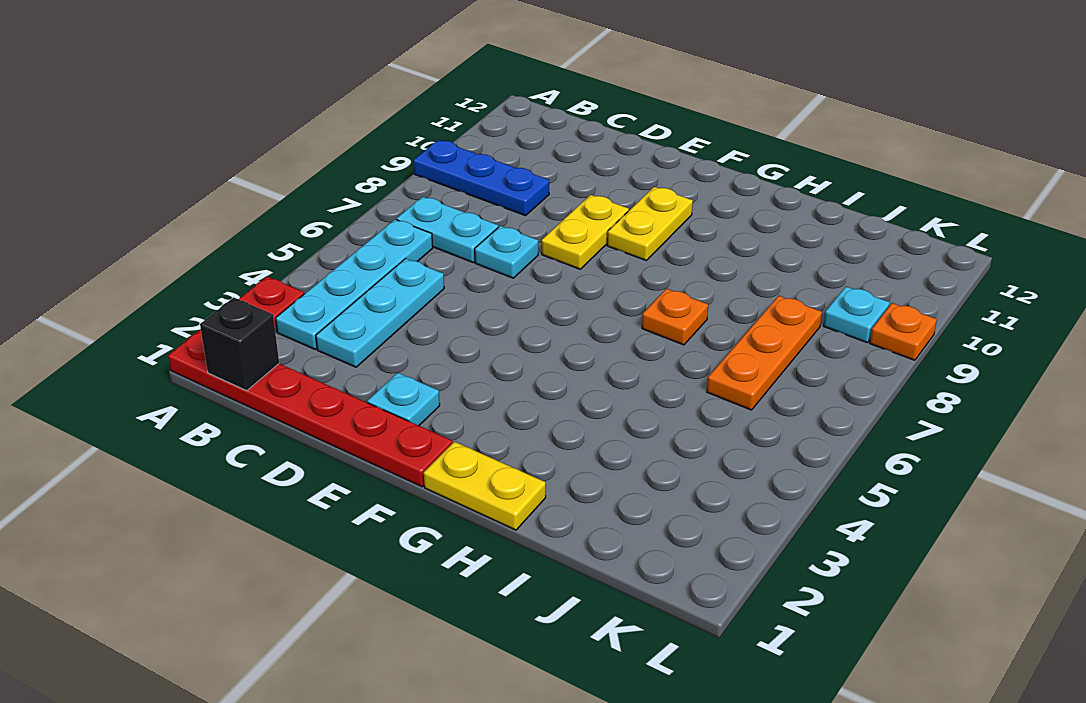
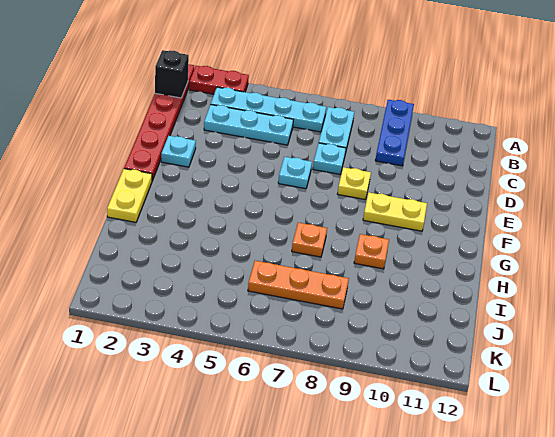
yellow plate E8:E9 level 1 -> yellow plate E8 level 1
cyan plate K9 level 1 -> cyan plate E6 level 1
orange plate L9 level 1 -> orange plate H9 level 1

